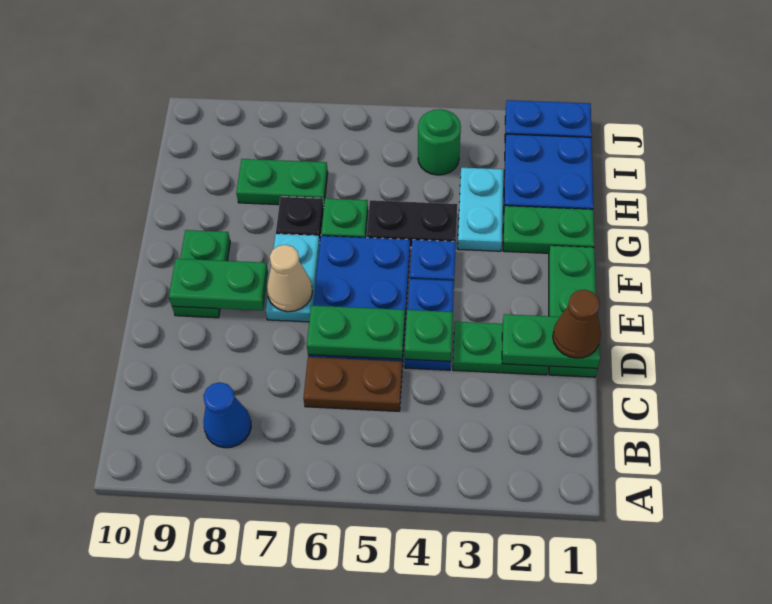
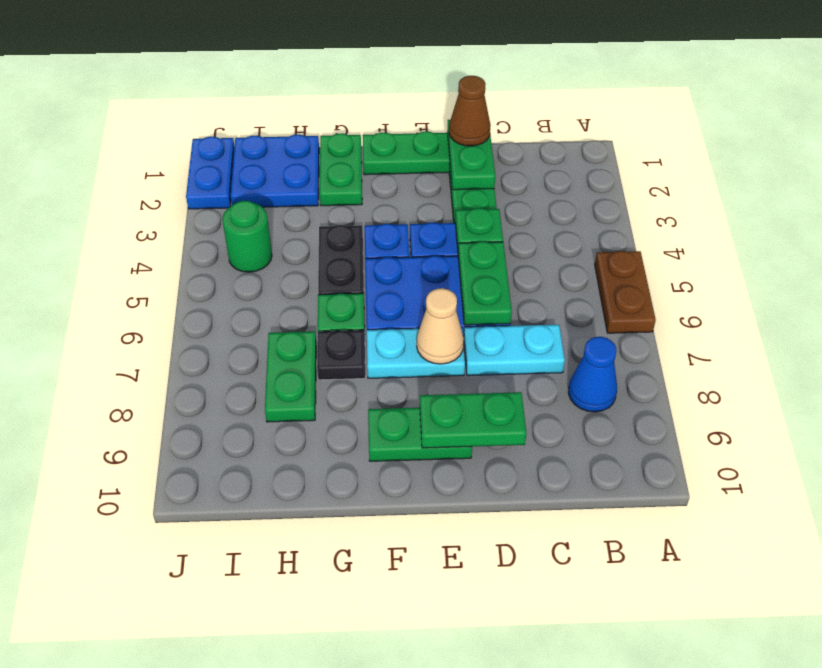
brown plate C5:C6 level 1 -> brown plate A5:A6 level 1
green plate E8:E9 level 2 -> green plate D9:E9 level 2
cyan plate G3:H3 level 1 -> cyan plate C7:D7 level 1

